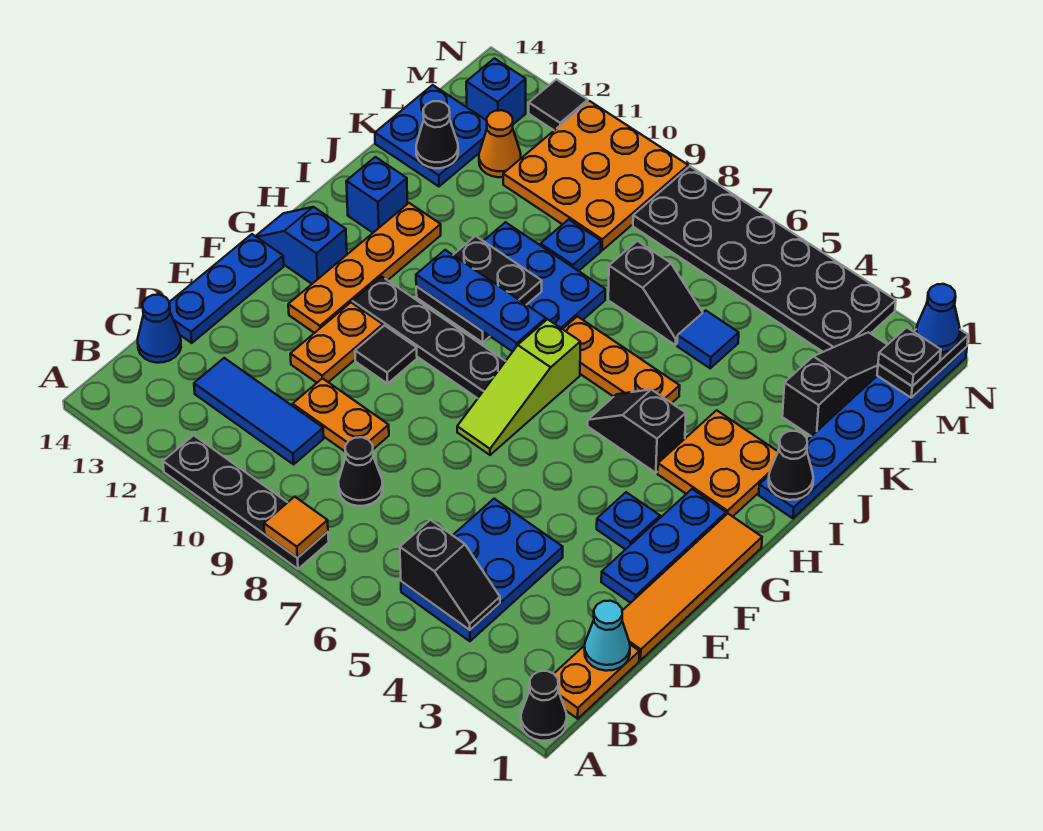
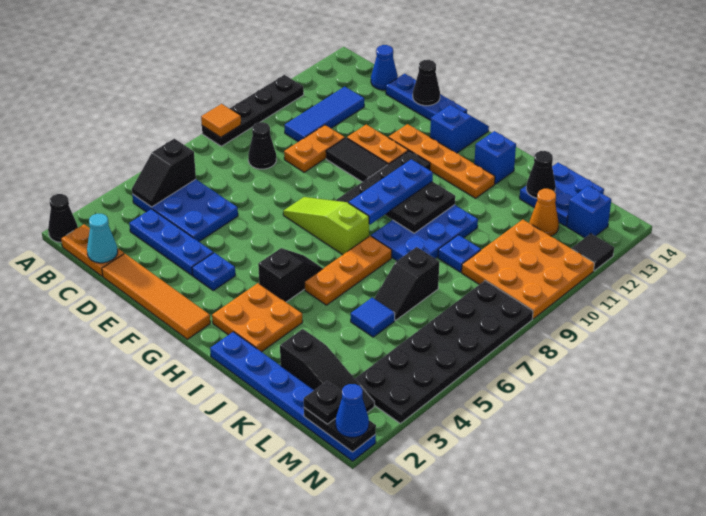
blue plate E2:G2 level 1 -> blue plate C3:E3 level 1
black tile F10 level 1 -> black tile E10:F10 level 1
black cone I1 level 2 -> black cone E14 level 2

